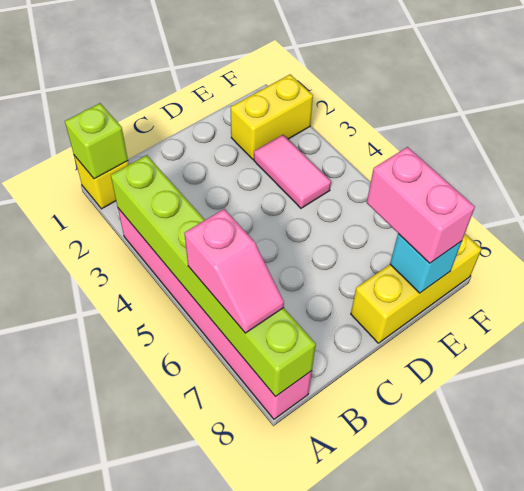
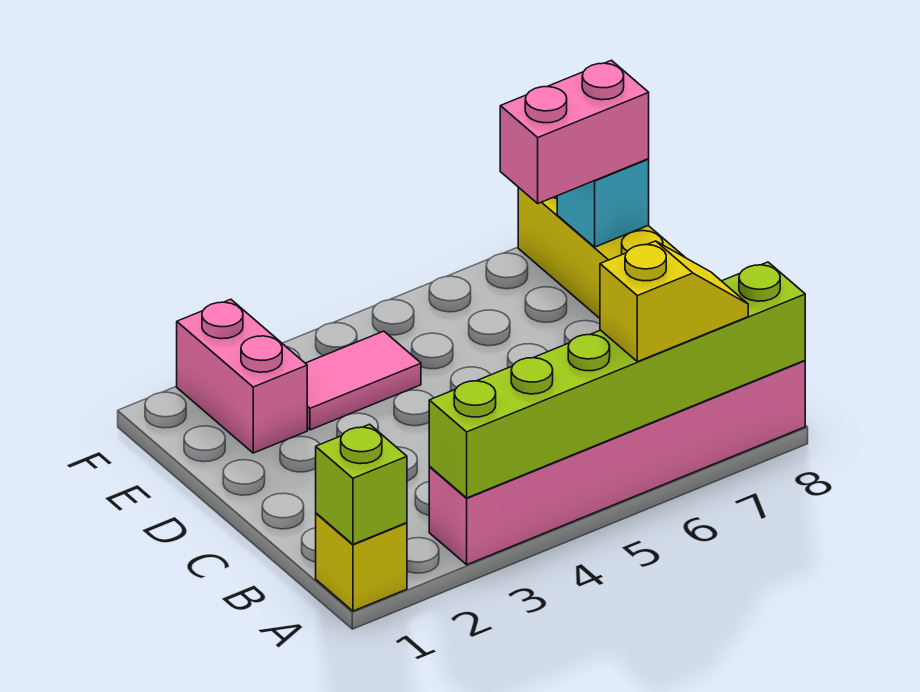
pink slope A6:A7 level 3 top 6 -> yellow slope A6:A7 level 3 top 6
yellow brick E2:F2 level 1 -> pink brick E2:F2 level 1

